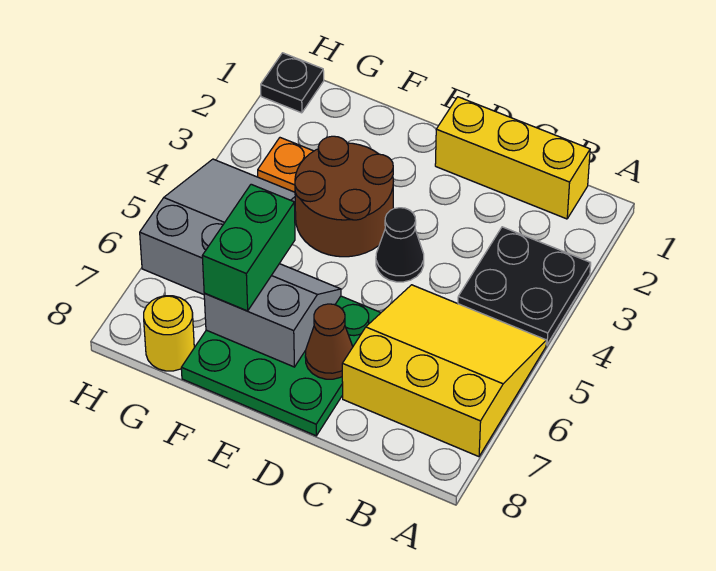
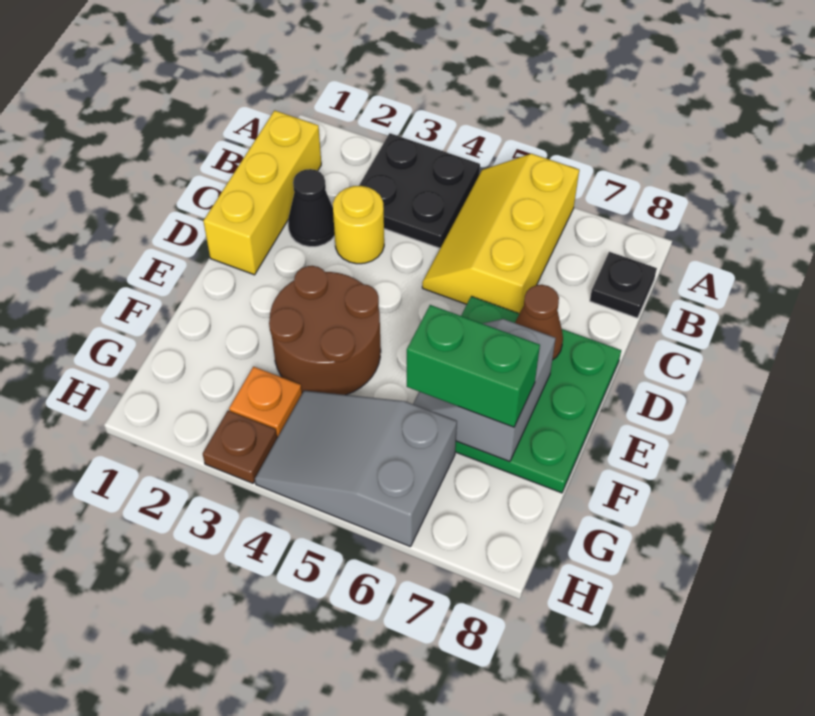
yellow slope A5:C7 level 1 top 7 -> yellow slope A5:C6 level 1 top 6
black cone D4 level 1 -> black cone C2 level 1
yellow round brick G8 level 1 -> yellow round brick C3 level 1
black plate H1 level 1 -> black plate B8 level 1
none -> brown plate H3 level 1

